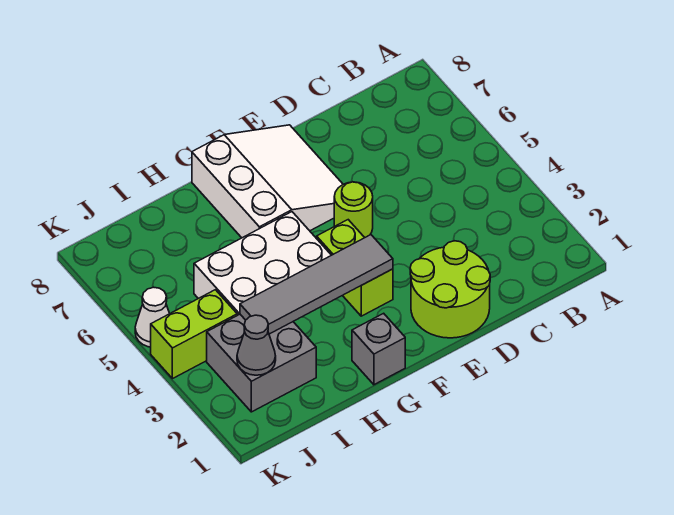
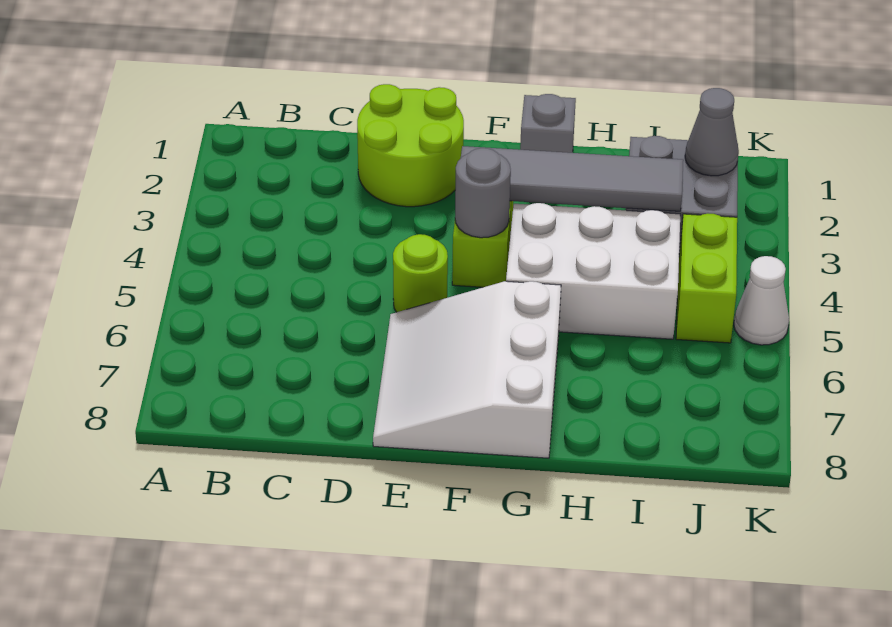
none -> grey round brick F4 level 2
lime brick J4:K4 level 1 -> lime brick J4:J5 level 1

